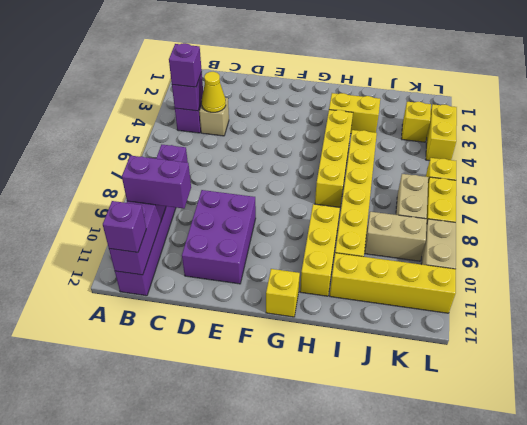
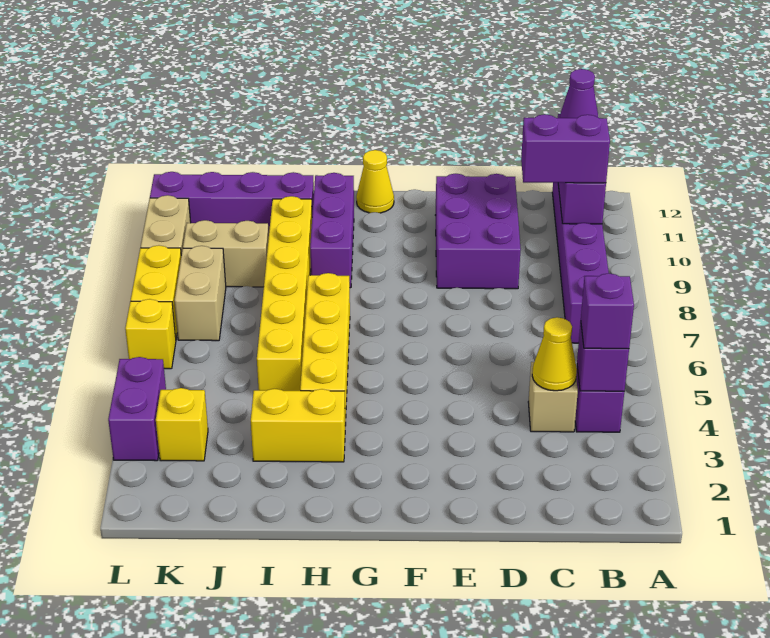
purple brick B12 level 3 -> purple cone B12 level 3
yellow brick G12 level 1 -> yellow cone G12 level 1
yellow brick H9:H11 level 1 -> purple brick H9:H11 level 1
yellow brick I11:L11 level 1 -> purple brick I11:L11 level 1
yellow brick L3:L4 level 1 -> purple brick L3:L4 level 1

